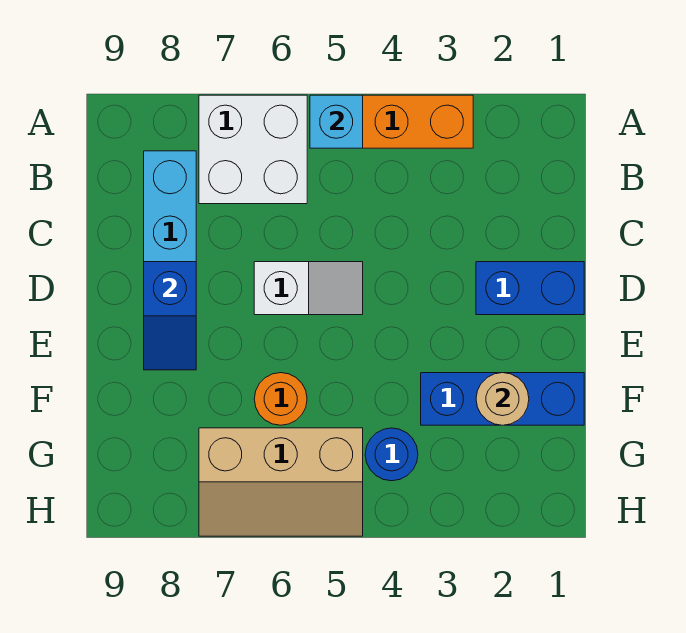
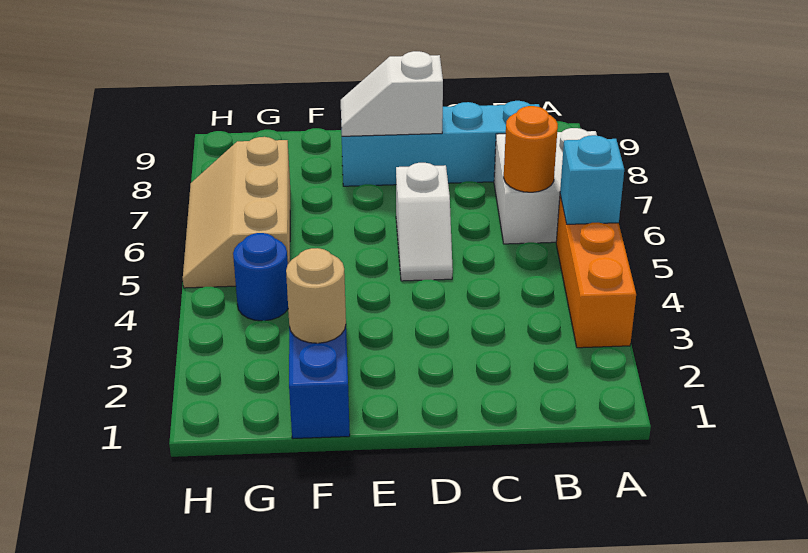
blue brick D1:D2 level 1 -> none
blue slope D8:E8 level 2 top D -> white slope D8:E8 level 2 top D
orange round brick F6 level 1 -> orange round brick B6 level 2

